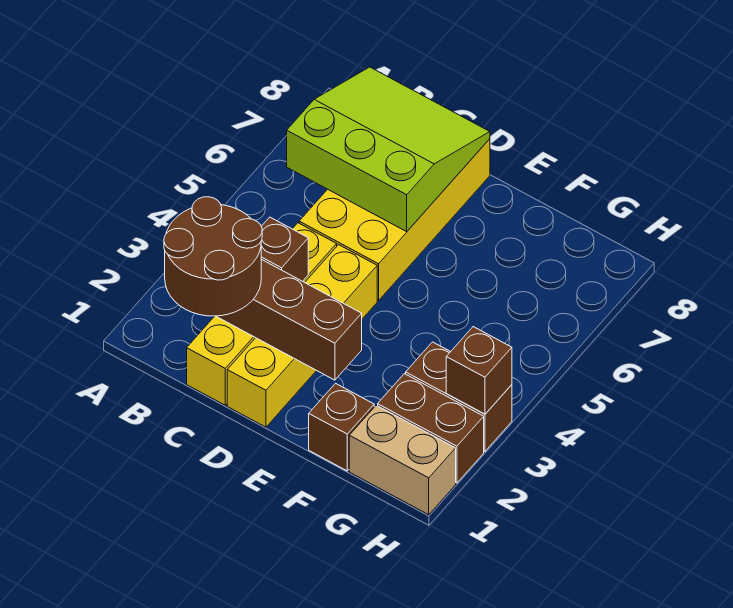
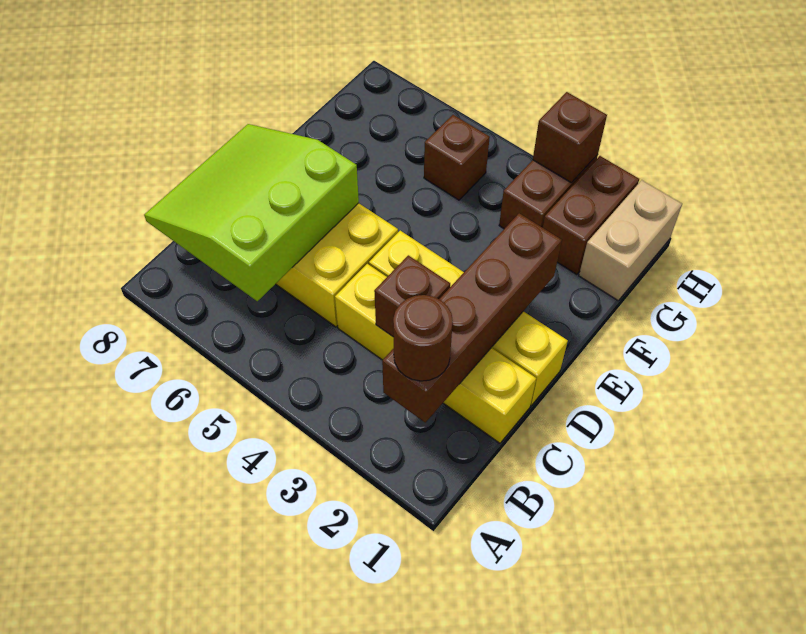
brown round brick B1:C2 level 3 -> brown round brick B2 level 3
brown brick F1 level 1 -> brown brick G5 level 1

